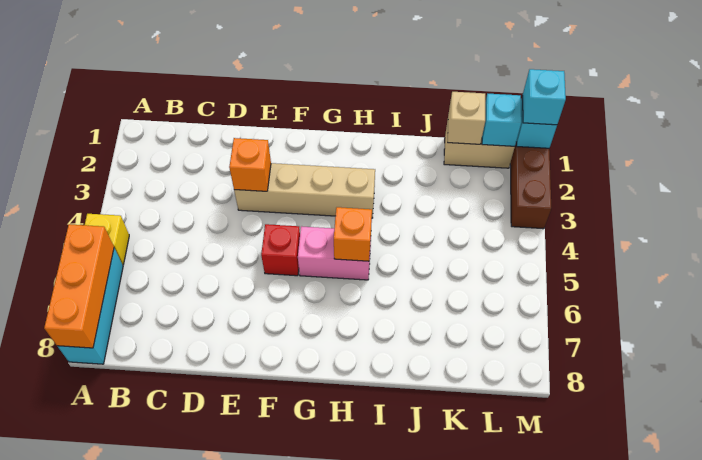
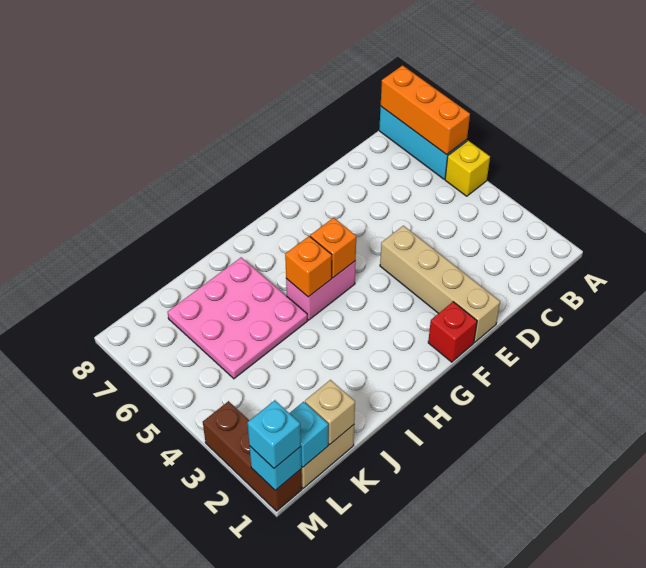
tan brick E3:H3 level 1 -> tan brick E1:E4 level 1
orange brick E3 level 2 -> orange brick G5 level 2
red brick F5 level 1 -> red brick F1 level 1
none -> pink plate I5:K7 level 1

